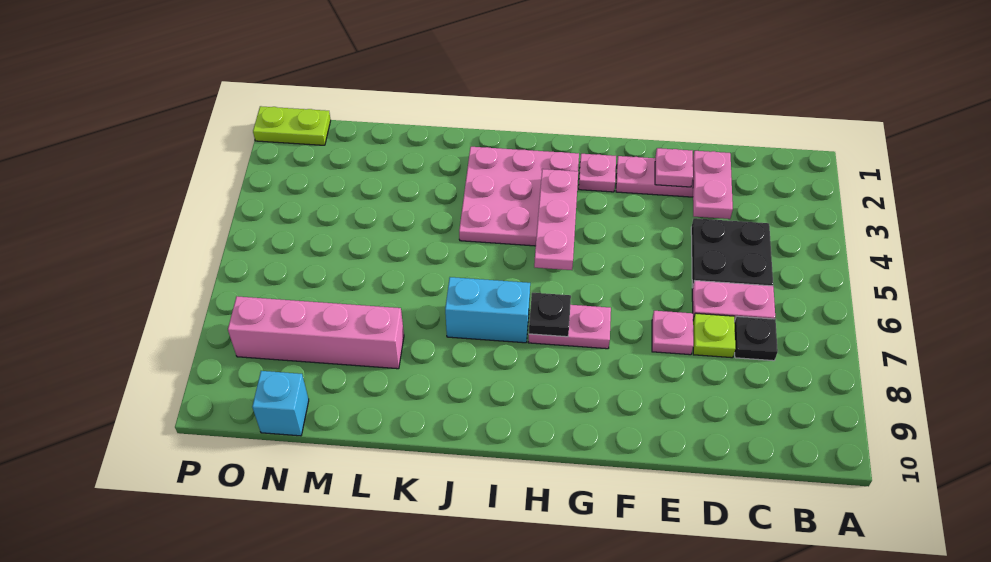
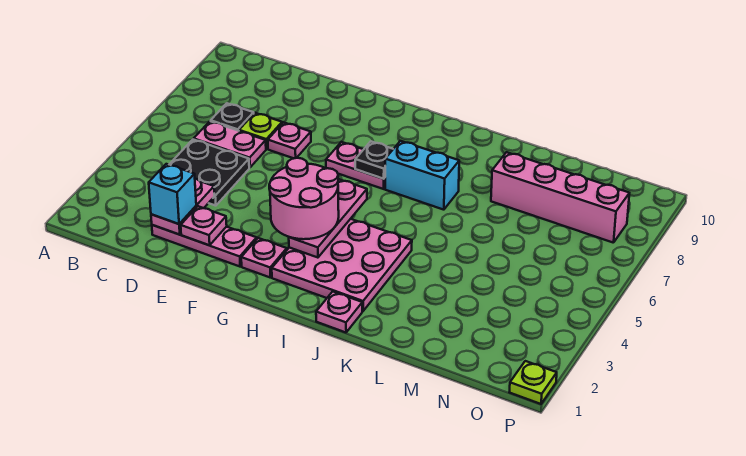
none -> pink round brick G3:H4 level 3
none -> pink plate J1 level 1
cyan brick N10 level 1 -> cyan brick D2 level 3
lime plate O1:P1 level 1 -> lime plate P1 level 1

